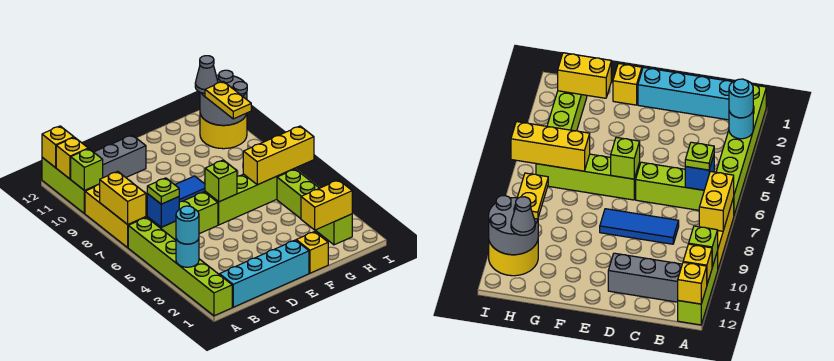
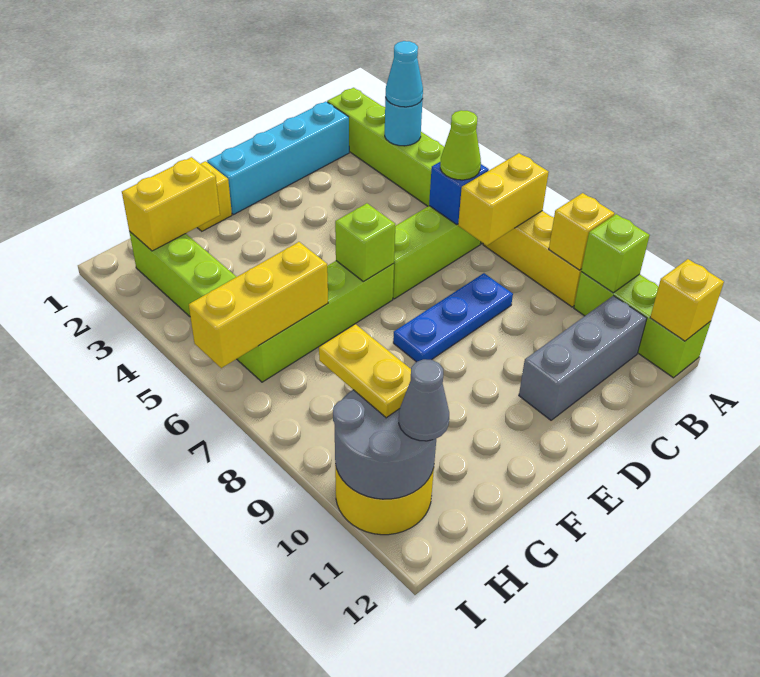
cyan round brick A3 level 3 -> cyan cone A3 level 3
yellow brick A7:A8 level 2 -> yellow brick A7:B7 level 2
yellow brick A11 level 2 -> yellow brick A9 level 2
lime plate B6 level 3 -> lime cone B6 level 3
blue tile C8:E8 level 1 -> blue plate C8:E8 level 1

